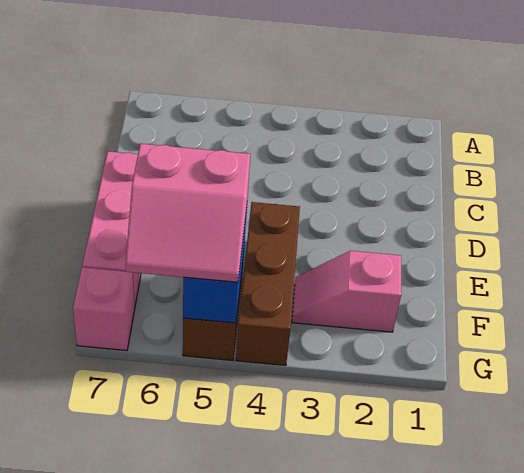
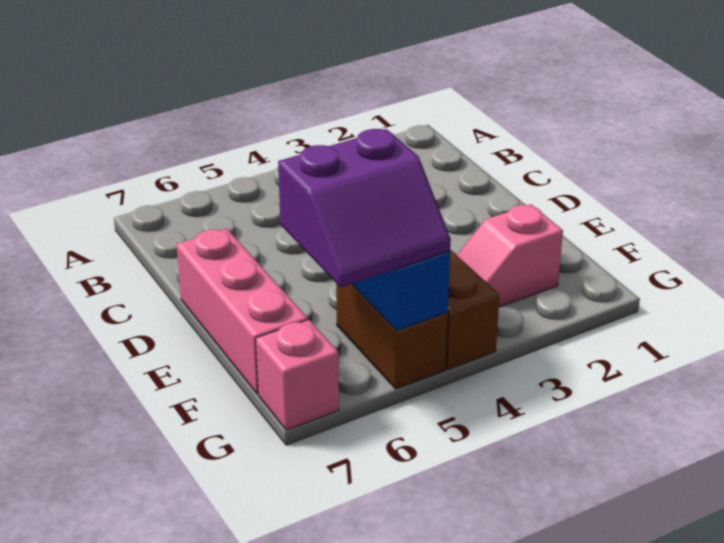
pink slope F5:G6 level 3 top F -> purple slope F5:G6 level 3 top F

